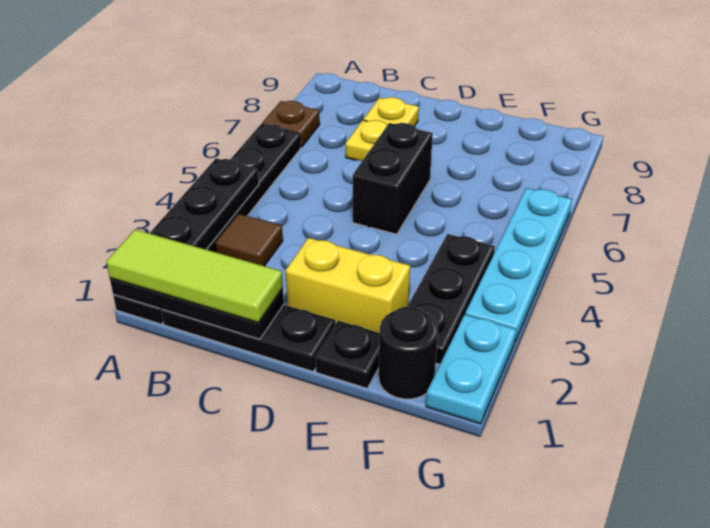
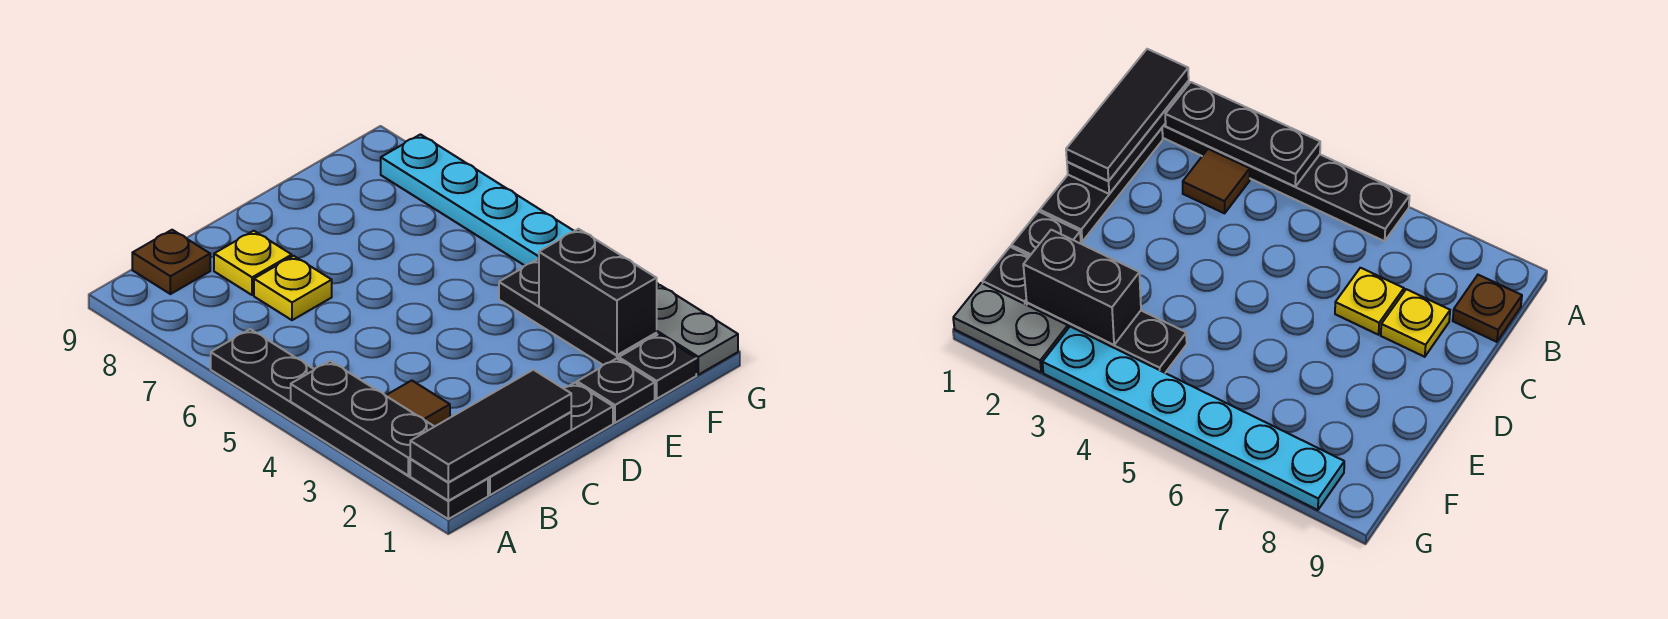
lime tile A1:C1 level 3 -> black tile A1:C1 level 3
brown plate A7 level 1 -> brown plate B9 level 1
yellow brick D2:E2 level 1 -> none
black brick D5:D6 level 1 -> black brick F2:F3 level 2
black round brick F1 level 1 -> black plate F1 level 1
cyan plate G1:G2 level 1 -> grey plate G1:G2 level 1
cyan plate G3:G6 level 1 -> cyan plate G3:G8 level 1

